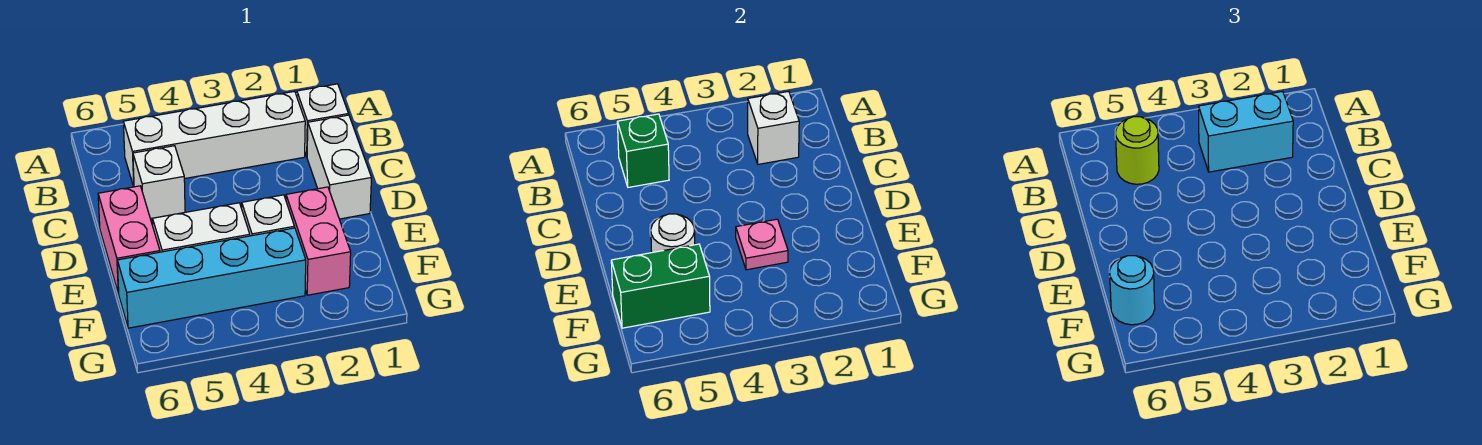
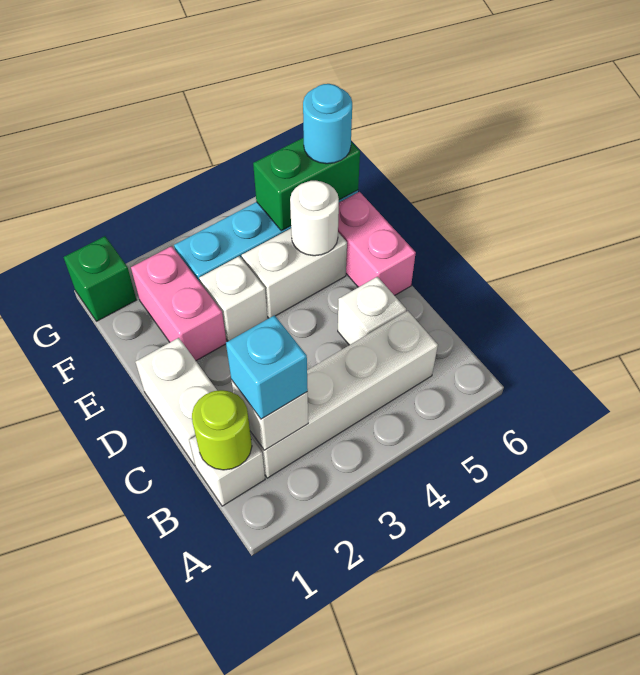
cyan brick B2:B3 level 3 -> cyan brick B2 level 3
green brick B5 level 2 -> green brick G1 level 1
lime round brick B5 level 3 -> lime round brick B1 level 2
pink plate E3 level 2 -> none

